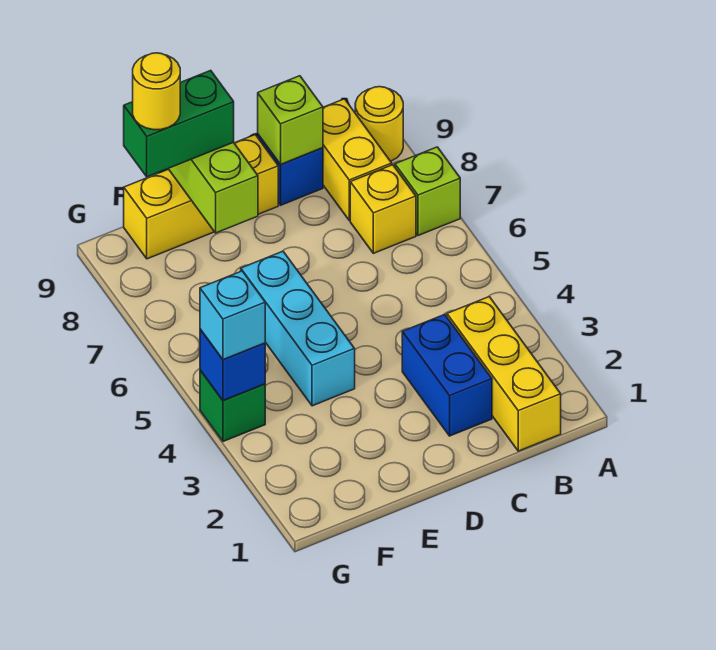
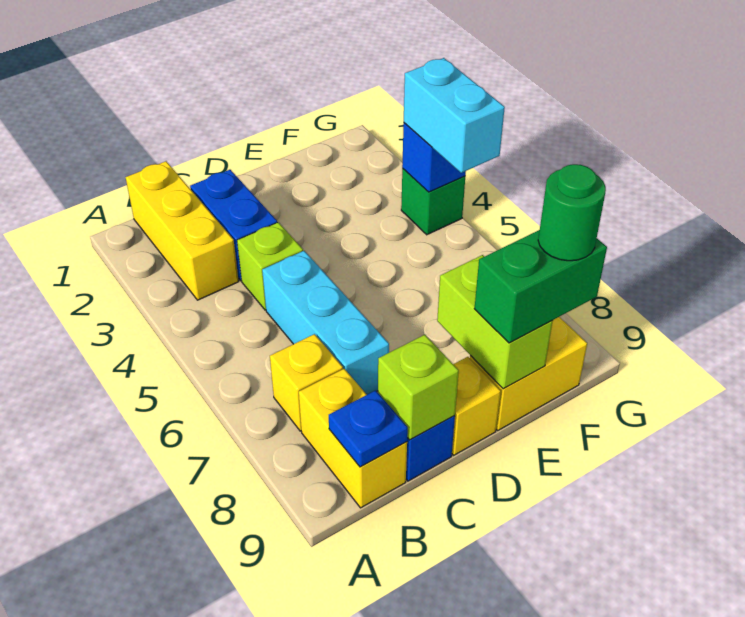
lime brick A7 level 1 -> lime brick C4 level 1
yellow round brick A9 level 1 -> none
none -> blue plate B9 level 2
cyan brick E4:E6 level 1 -> cyan brick C5:C7 level 1
yellow round brick F9 level 4 -> green round brick F9 level 4
cyan brick G4 level 3 -> cyan brick G4:G5 level 3

